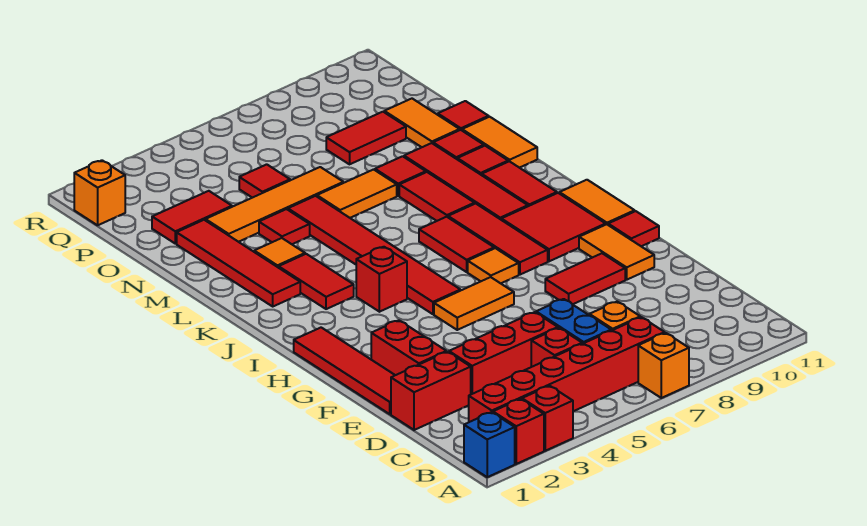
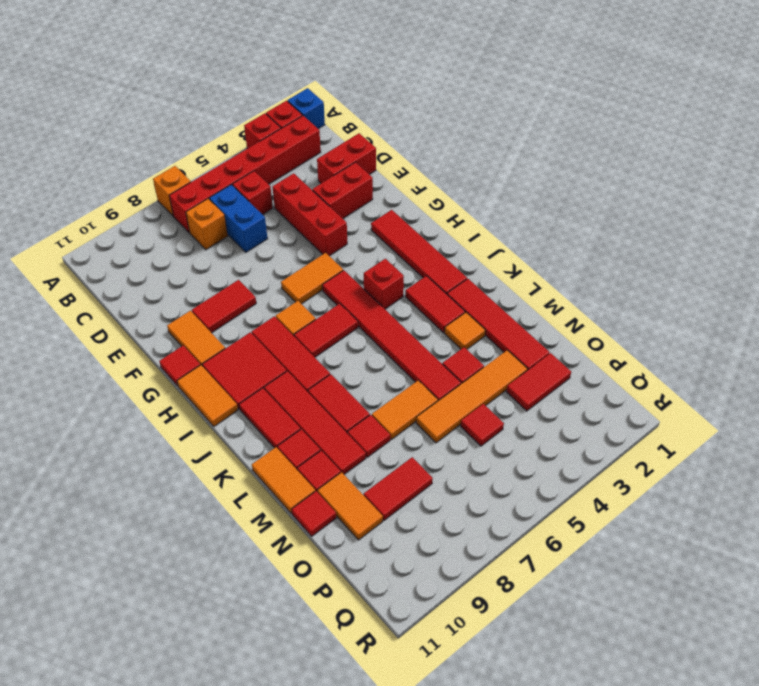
red brick D3:D5 level 1 -> red brick D4:F4 level 1
red tile E1:H1 level 1 -> red tile G2:J2 level 1
red brick E2:F2 level 1 -> red brick E2:E3 level 1
red tile I7:J7 level 1 -> red tile I6:I7 level 1
orange brick Q1 level 1 -> none

